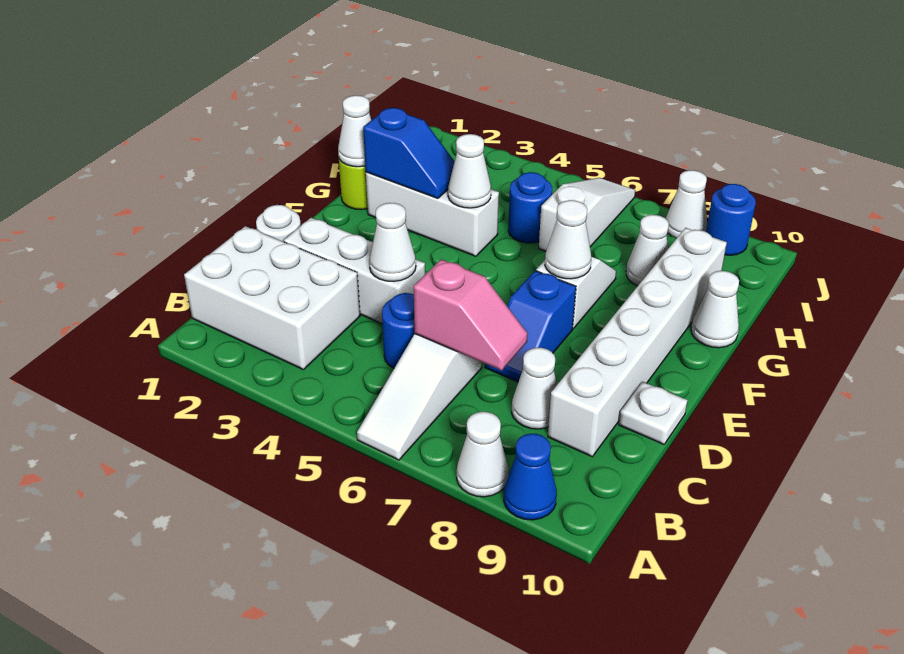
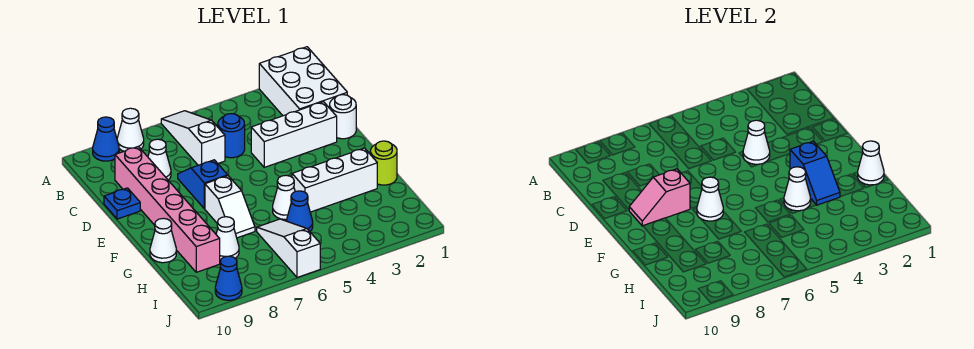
white brick B1:C3 level 1 -> white brick A1:C2 level 1
pink slope C6:C7 level 2 top 6 -> pink slope E8:E9 level 2 top 8
white brick C9:H9 level 1 -> pink brick C9:H9 level 1
white plate D10 level 1 -> blue plate D10 level 1
blue slope G2:G3 level 2 top 2 -> blue slope F3:G3 level 2 top F
blue round brick H5 level 1 -> blue cone H5 level 1
white slope H6:J6 level 1 top H -> white slope H6:J6 level 1 top J
white cone J8 level 1 -> white cone G5 level 1
blue round brick J9 level 1 -> blue cone J9 level 1

